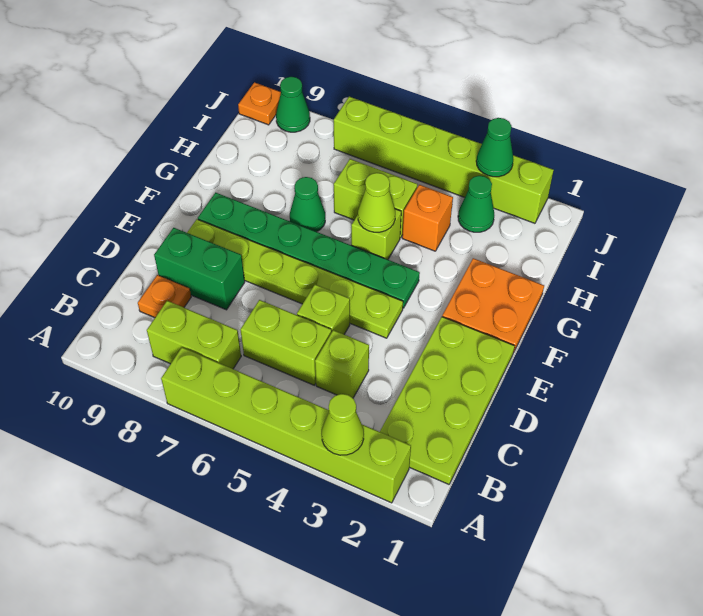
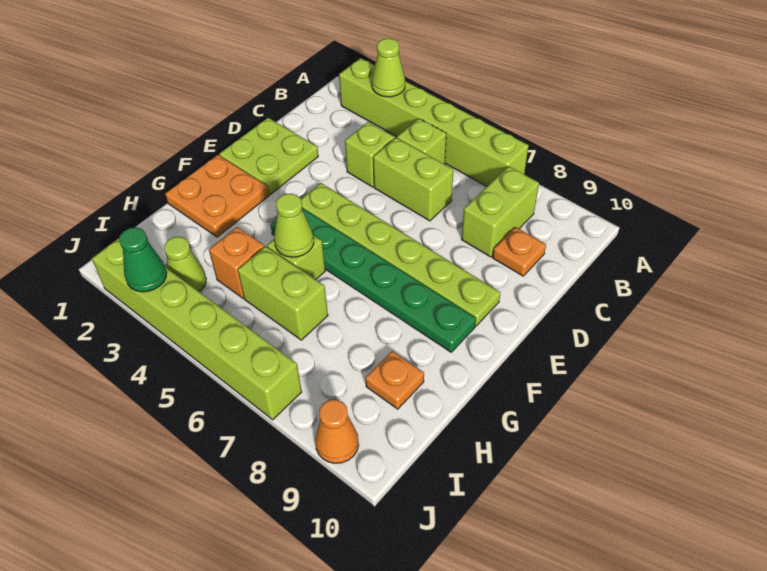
lime plate B1:E2 level 1 -> lime plate D1:E2 level 1
lime brick B7:B8 level 1 -> lime brick B8:C8 level 1
lime brick D5 level 1 -> lime brick B5 level 1
green brick D8:D9 level 1 -> none
green cone G7 level 1 -> none
green cone I3 level 1 -> lime cone I3 level 1
green cone J9 level 1 -> orange cone J9 level 1
orange plate J10 level 1 -> orange plate H9 level 1

